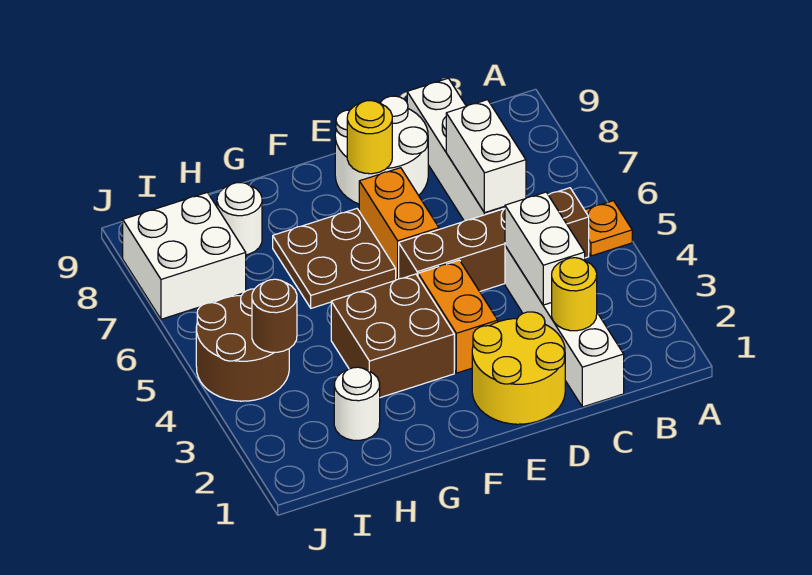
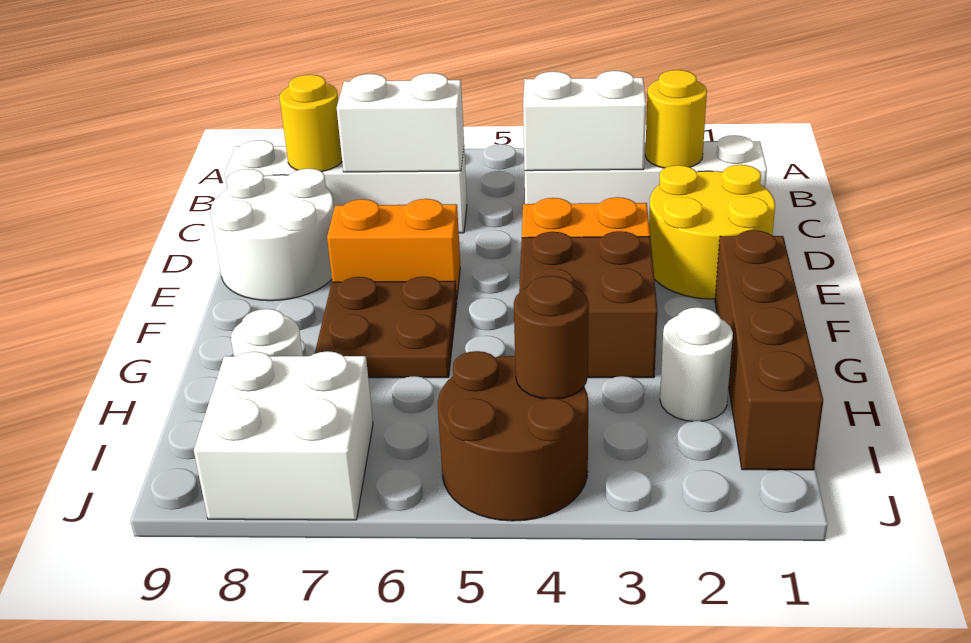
orange plate A5 level 1 -> none
brown brick B5:E5 level 1 -> brown brick F1:I1 level 1
yellow round brick E8 level 2 -> yellow round brick C8 level 2

